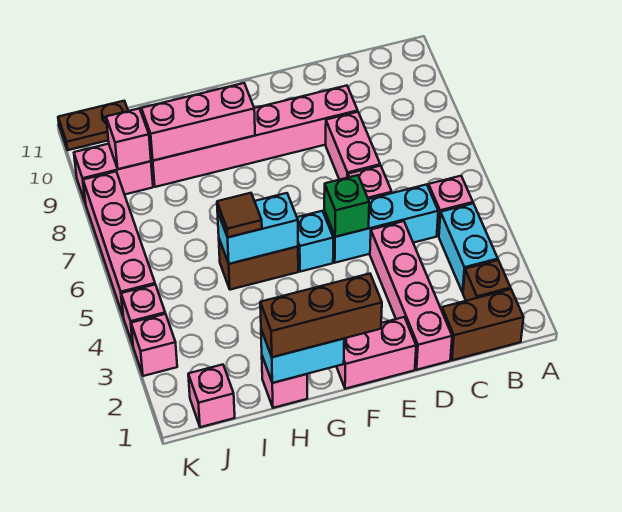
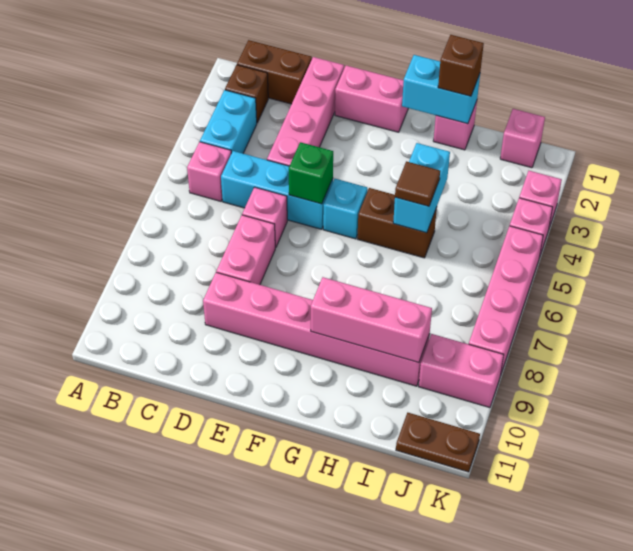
brown brick F1:H1 level 3 -> brown brick H1 level 3
cyan brick G5:H5 level 2 -> cyan brick H4:H5 level 2
pink brick J9 level 2 -> none

